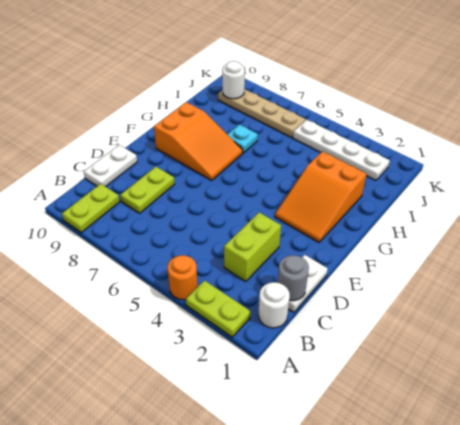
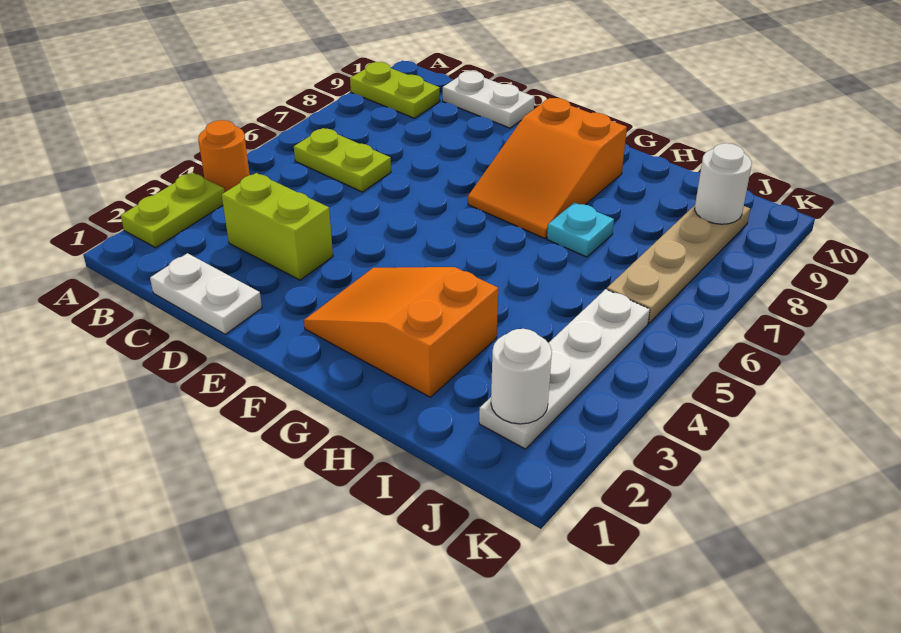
white round brick B1 level 1 -> white round brick J2 level 2
grey round brick C1 level 2 -> none
lime plate C8:D8 level 1 -> lime plate B6:C6 level 1

